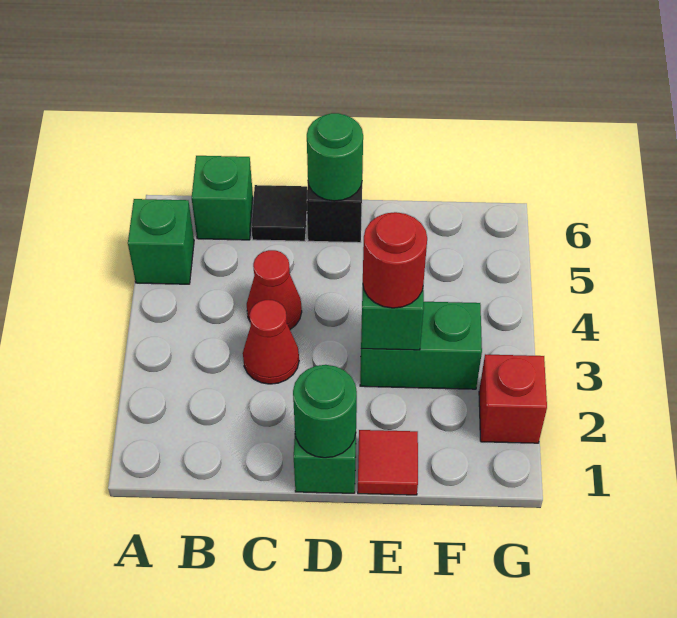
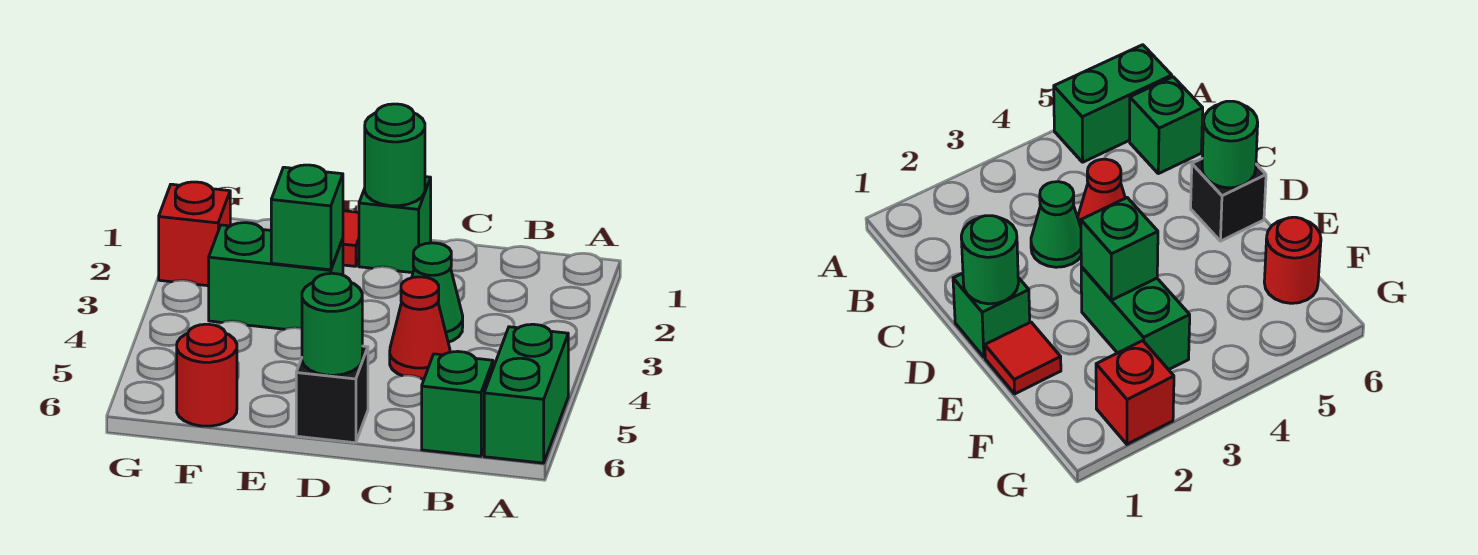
green brick A5 level 1 -> green brick A5:A6 level 1
red cone C3 level 1 -> green cone C3 level 1
black tile C6 level 1 -> none
red round brick E3 level 3 -> red round brick F6 level 1

